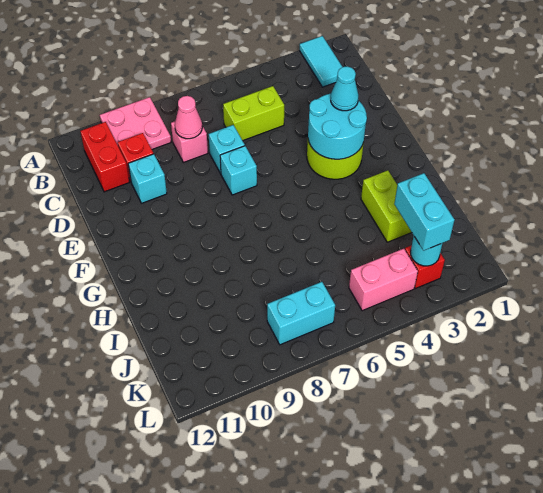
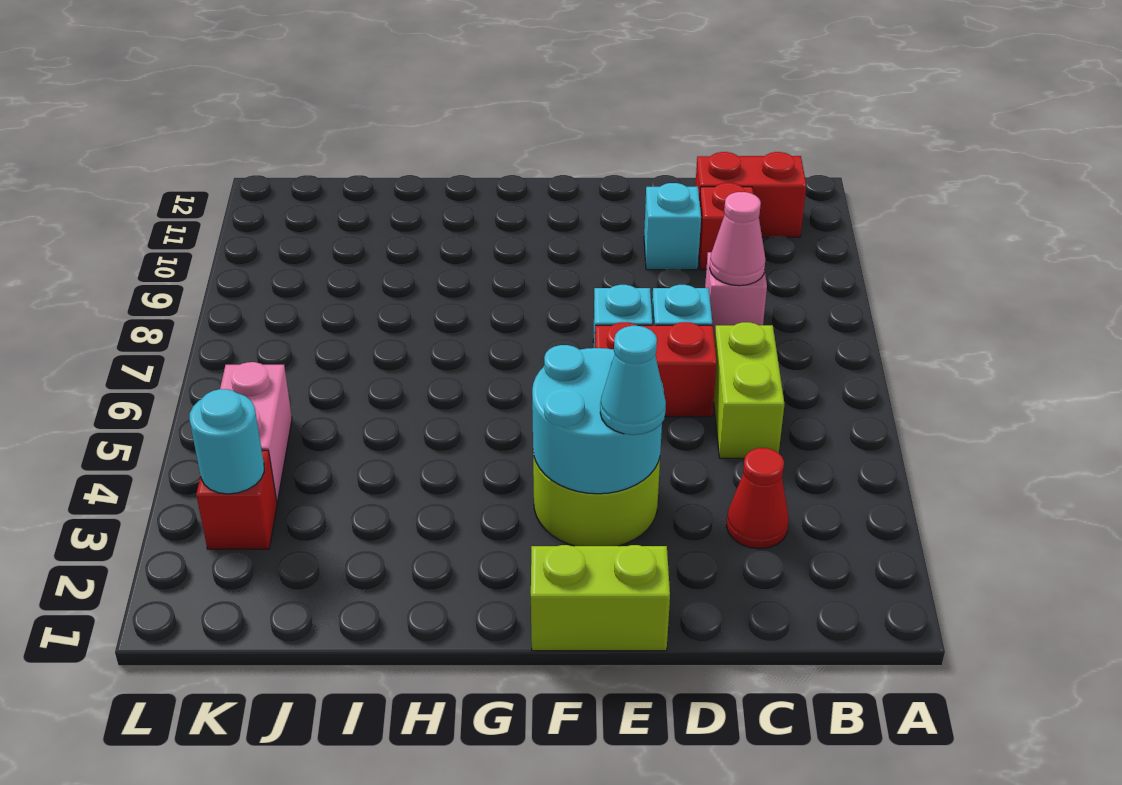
cyan tile A2:B2 level 1 -> none
pink plate A9:B10 level 1 -> none
none -> red cone C3 level 1
none -> red brick D6:E6 level 1
lime brick H3:I3 level 1 -> lime brick E1:F1 level 1
cyan brick J3:K3 level 3 -> none
cyan brick K7:K8 level 1 -> none

